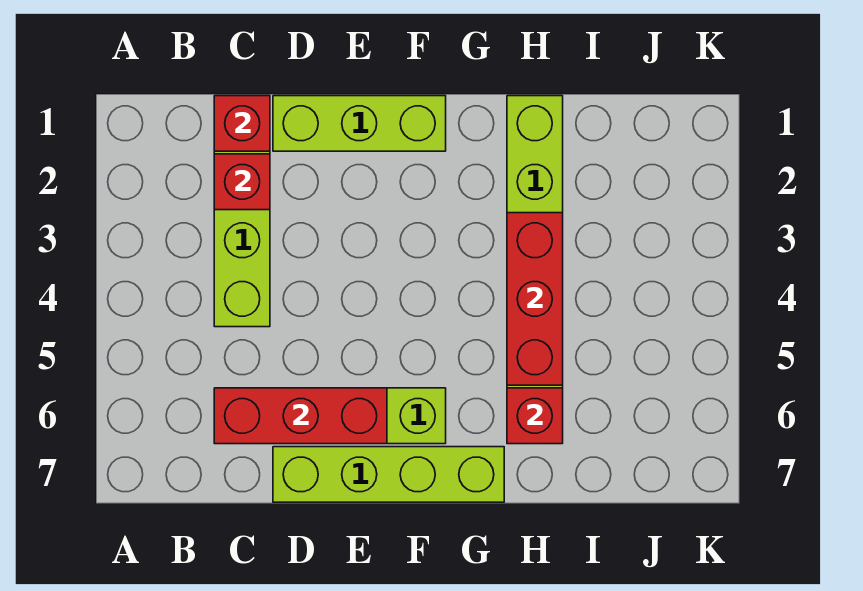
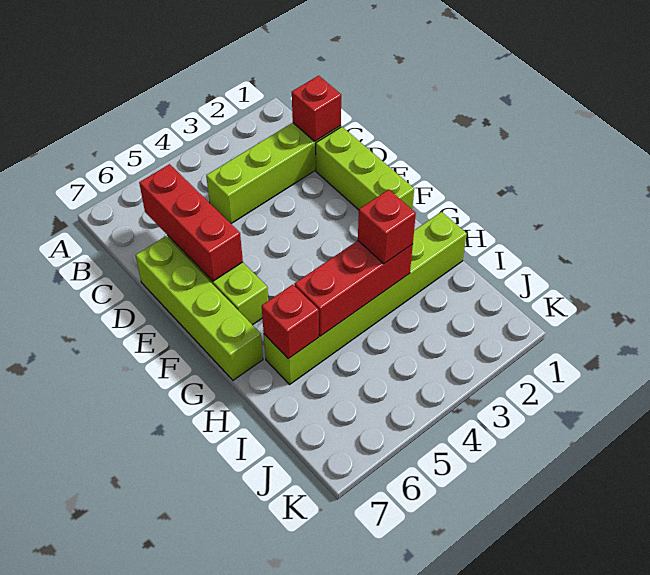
red brick C2 level 2 -> red brick H3 level 3

